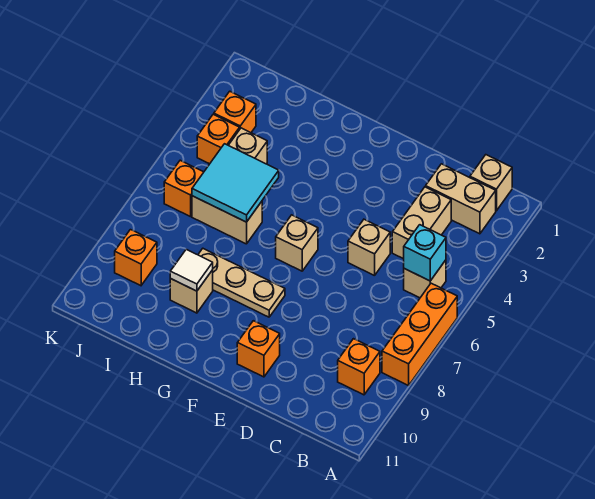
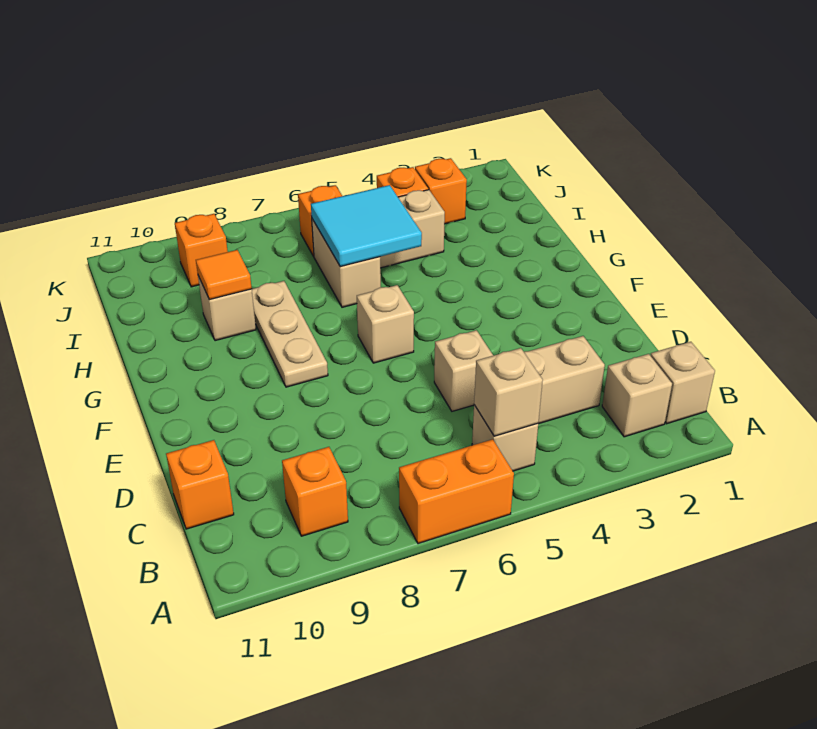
orange brick A6:A8 level 1 -> orange brick A6:A7 level 1
tan brick B2:C2 level 1 -> tan brick B2 level 1
cyan brick B5 level 2 -> tan brick B5 level 2
orange brick E10 level 1 -> orange brick C11 level 1
white tile H9 level 2 -> orange tile H9 level 2

